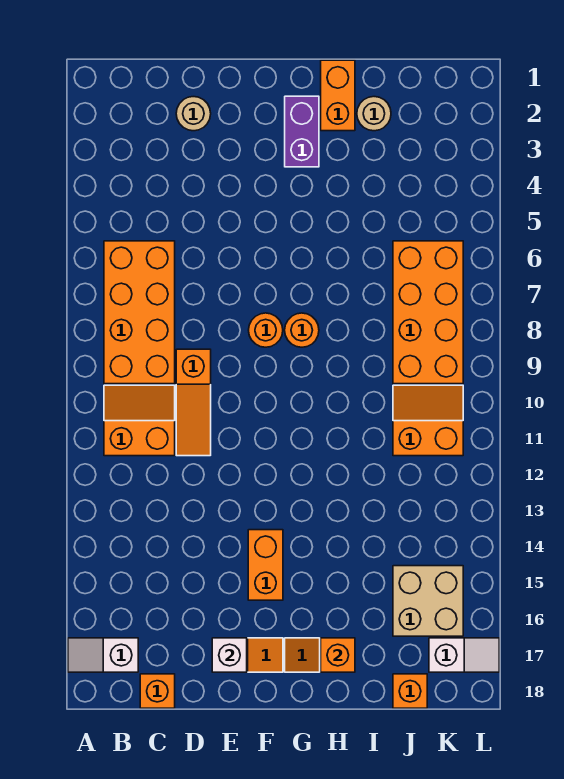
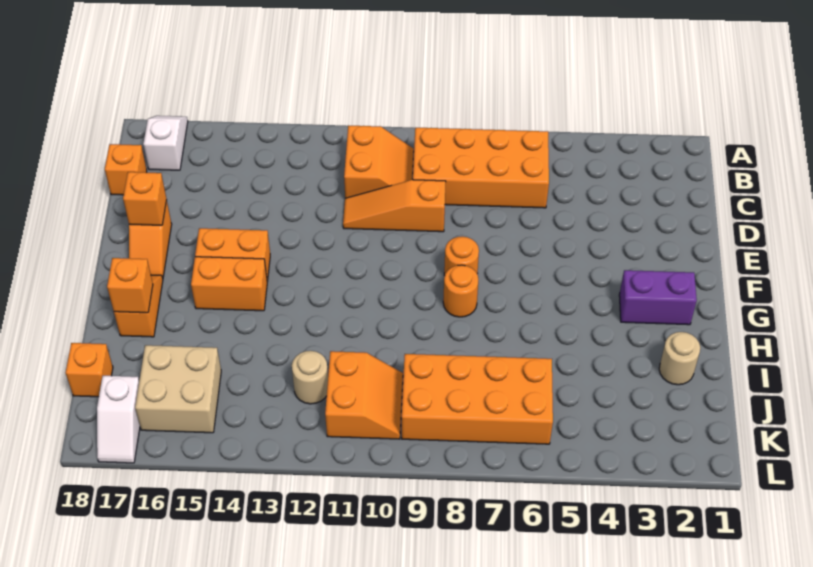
tan round brick D2 level 1 -> tan round brick J12 level 1
white brick E17 level 2 -> orange brick E17 level 2
orange brick H1:H2 level 1 -> orange brick G14:G15 level 1

